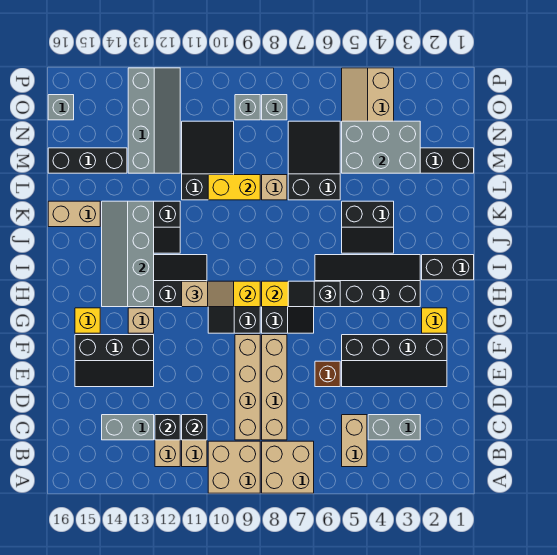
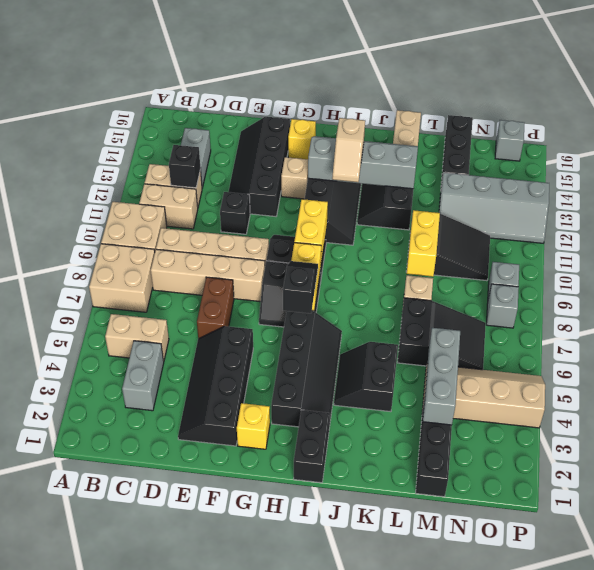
black brick C11 level 2 -> black brick E11 level 1
brown brick E6 level 1 -> brown brick E6:E7 level 1
black slope E13:F15 level 1 top F -> black slope E12:F15 level 1 top F
tan slope H10:H11 level 3 top 11 -> tan slope I12:I13 level 3 top 13
grey brick M3:N5 level 2 -> grey brick M3:M5 level 2

